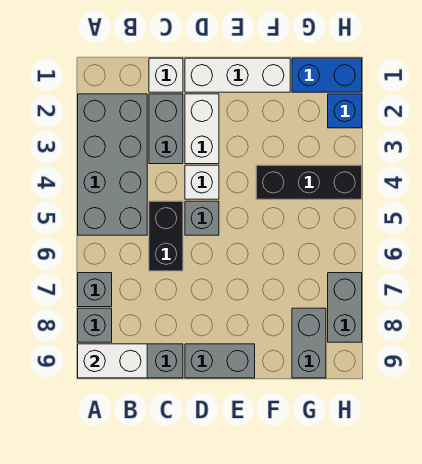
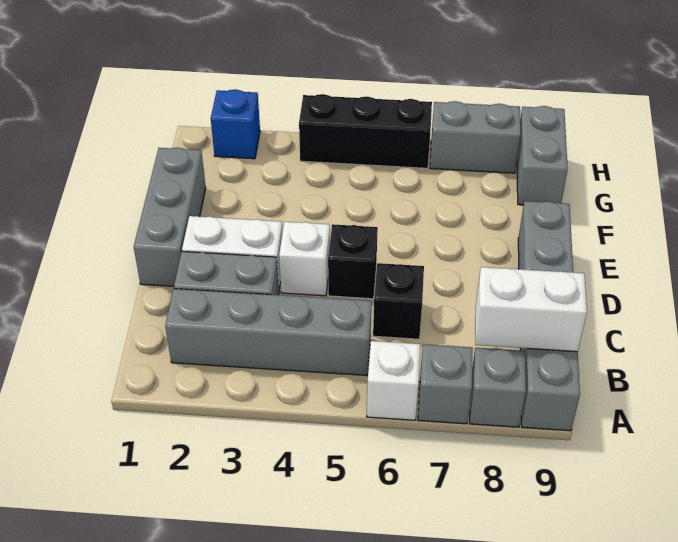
grey brick A2:B5 level 1 -> grey brick B2:B5 level 1
white brick A9:B9 level 2 -> white brick B8:B9 level 2
white brick C1 level 1 -> white brick A6 level 1
black brick C5:C6 level 1 -> black brick C6 level 1
white brick D1:F1 level 1 -> grey brick D1:F1 level 1
grey brick D5 level 1 -> black brick D5 level 1
black brick F4:H4 level 1 -> black brick H4:H6 level 1
blue brick G1:H1 level 1 -> none
grey brick G8:G9 level 1 -> grey brick G9:H9 level 1

